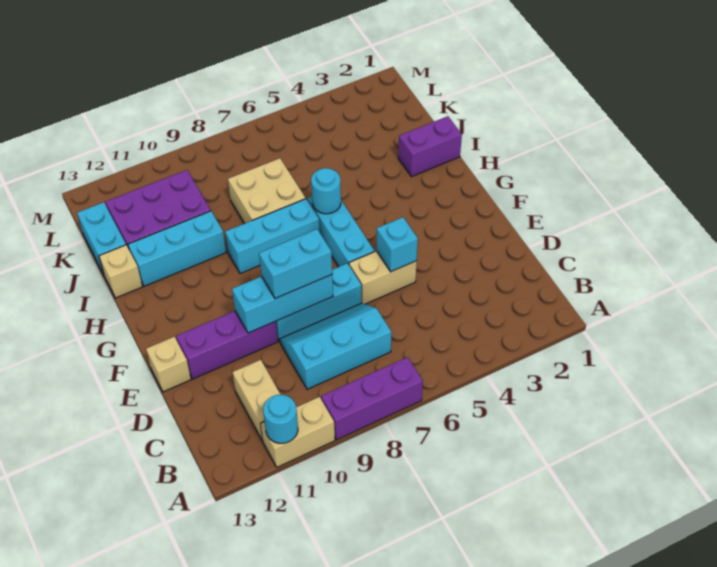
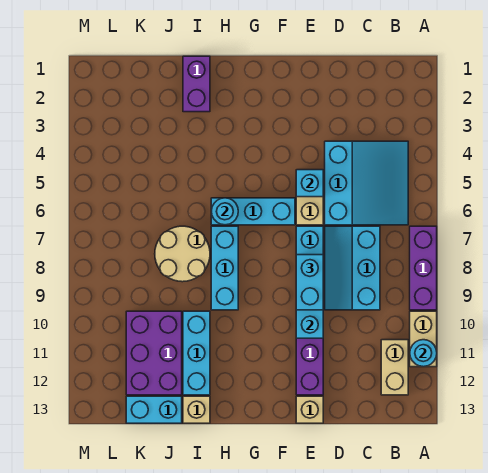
none -> cyan slope B4:D6 level 1 top D
tan brick B11:C11 level 1 -> tan brick B11:B12 level 1
tan brick I7:J8 level 1 -> tan round brick I7:J8 level 1

